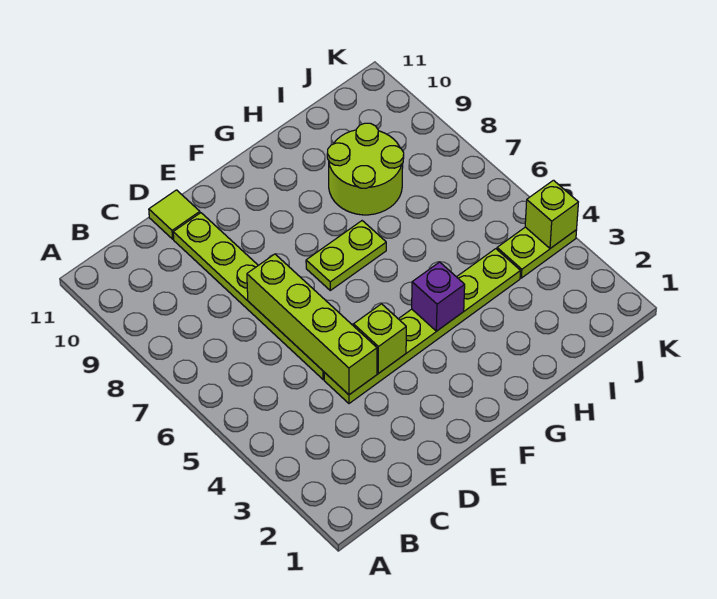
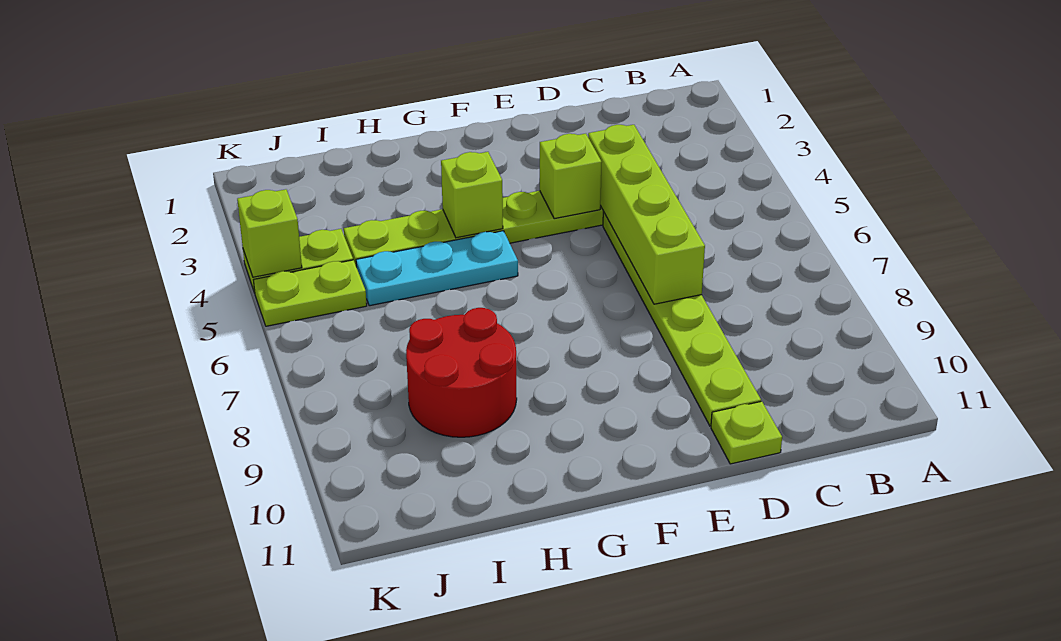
lime tile D11 level 1 -> lime plate D11 level 1
lime plate F7:G7 level 1 -> lime plate J5:K5 level 1
purple brick G4 level 2 -> lime brick G4 level 2
none -> cyan plate G5:I5 level 1
lime round brick H8:I9 level 1 -> red round brick H8:I9 level 1

